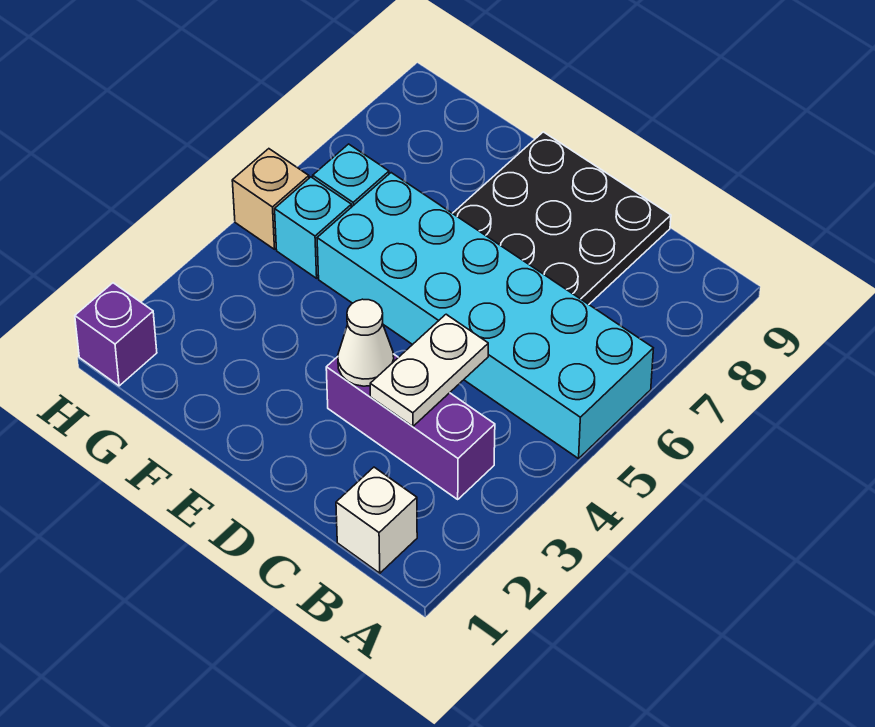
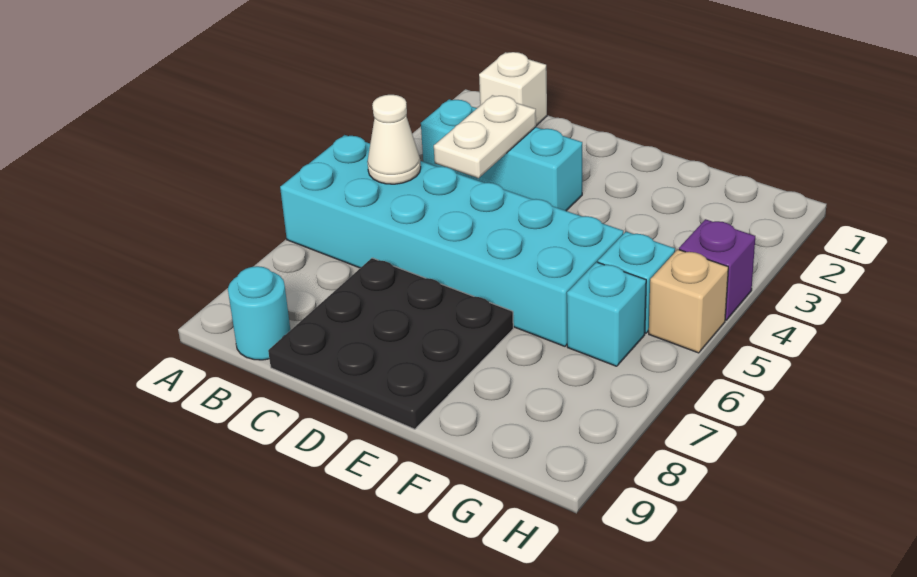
purple brick B3:D3 level 1 -> cyan brick B3:D3 level 1
none -> cyan round brick B9 level 1
white cone D3 level 2 -> white cone B5 level 2
purple brick H1 level 1 -> purple brick H4 level 1

